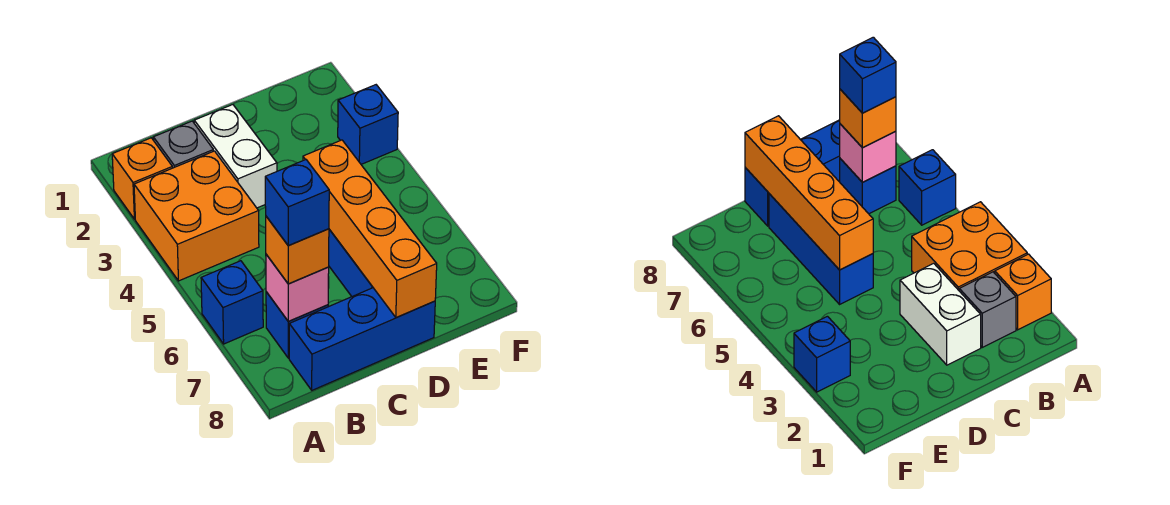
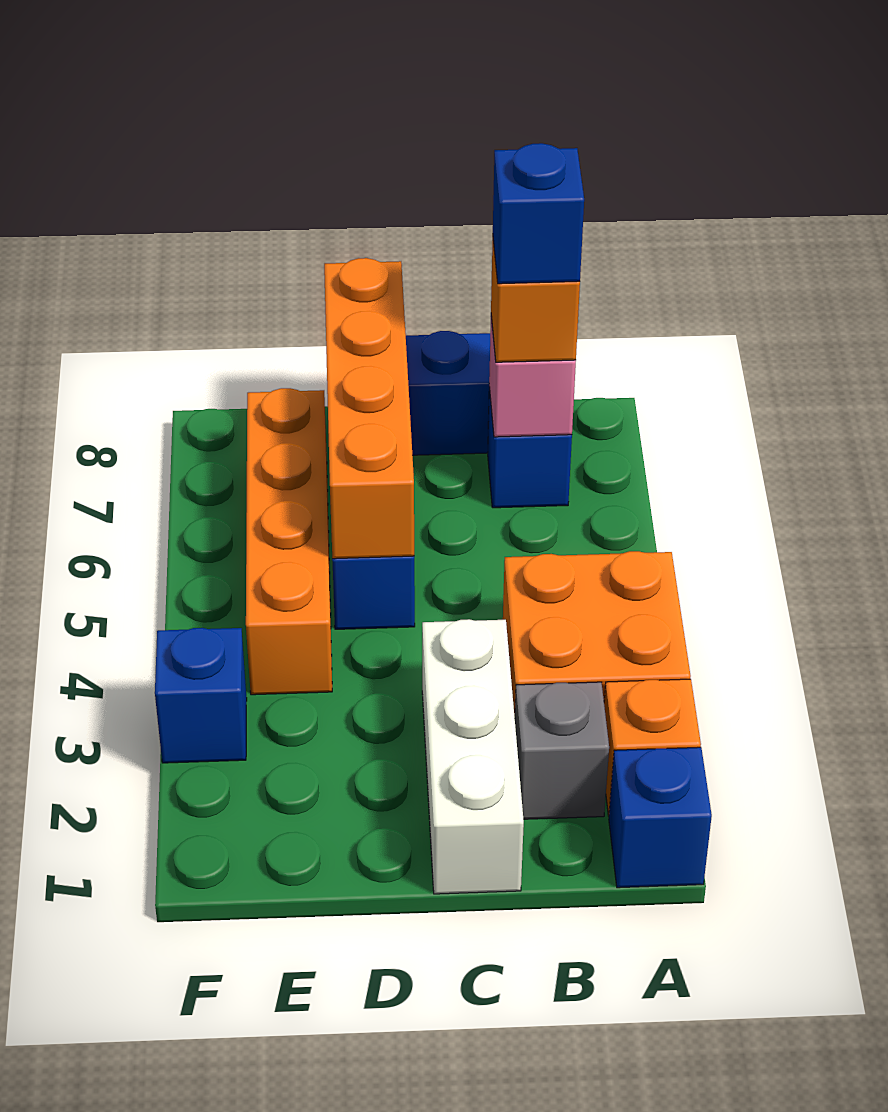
blue brick A6 level 1 -> blue brick A1 level 1
white brick C2:C3 level 1 -> white brick C1:C3 level 1
none -> orange brick E4:E7 level 1

